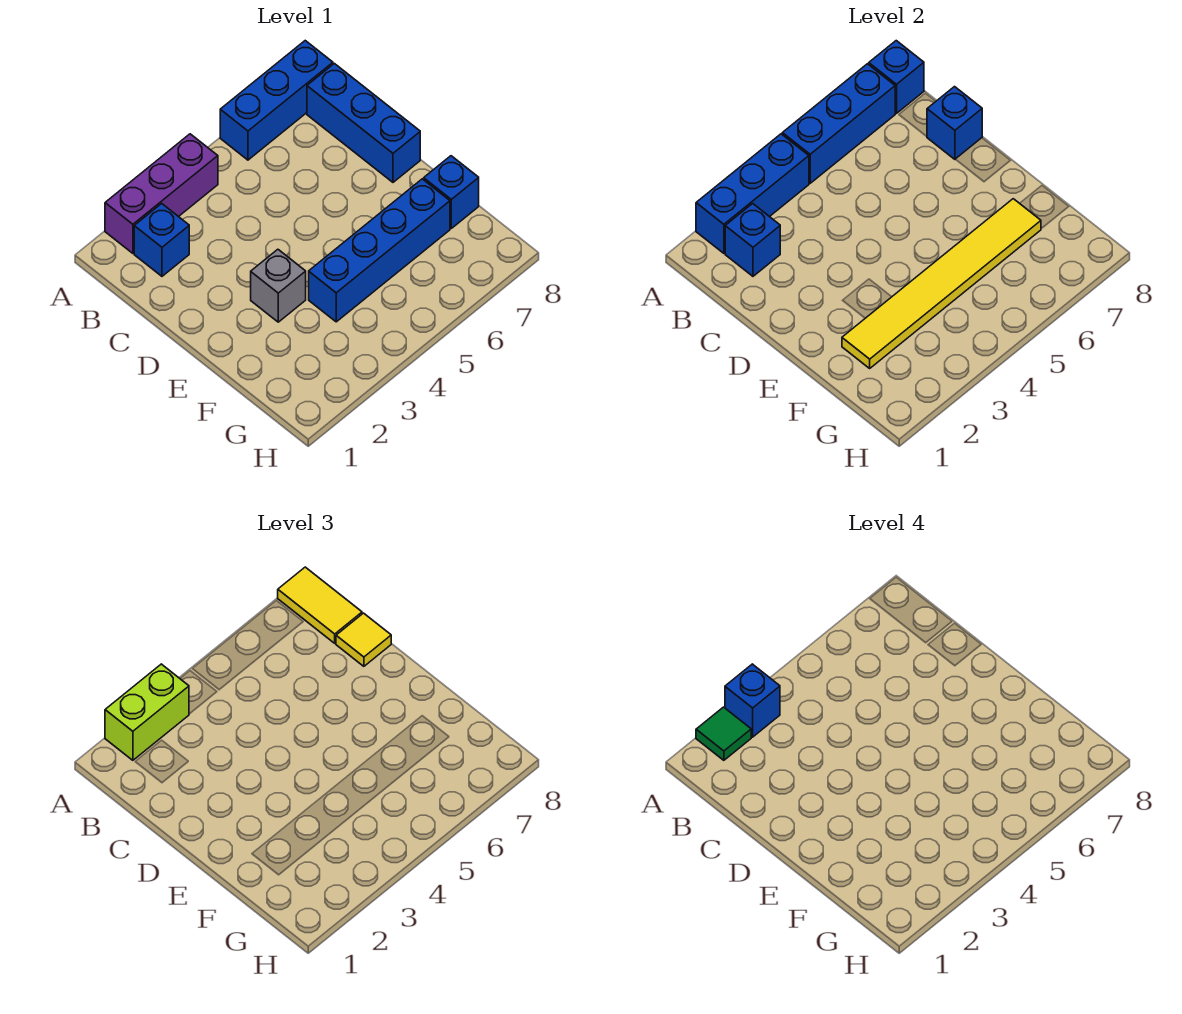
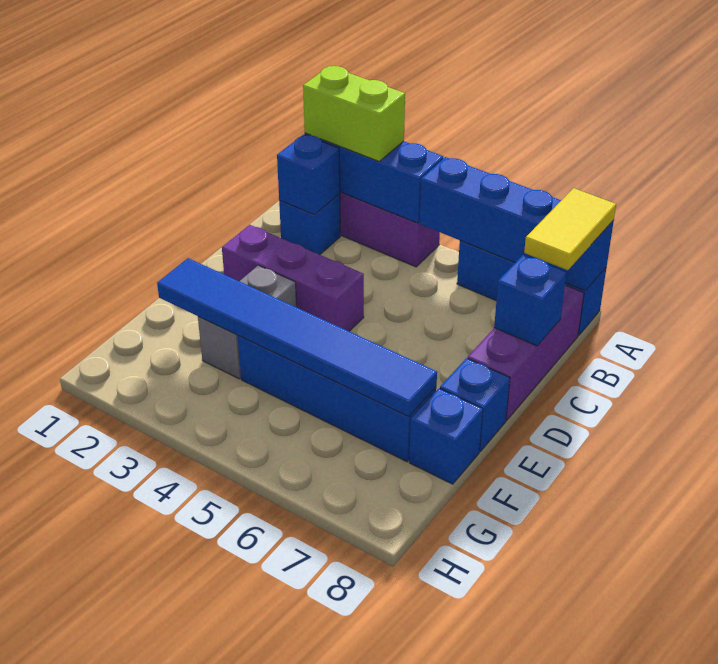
green tile A2 level 4 -> none
blue brick A3 level 4 -> blue brick E8 level 1
blue brick B8:D8 level 1 -> purple brick B8:D8 level 1
yellow tile C8 level 3 -> none
none -> purple brick D2:D4 level 1
grey brick E3 level 1 -> grey brick E3:F3 level 1
yellow tile F2:F7 level 2 -> blue tile F2:F7 level 2

